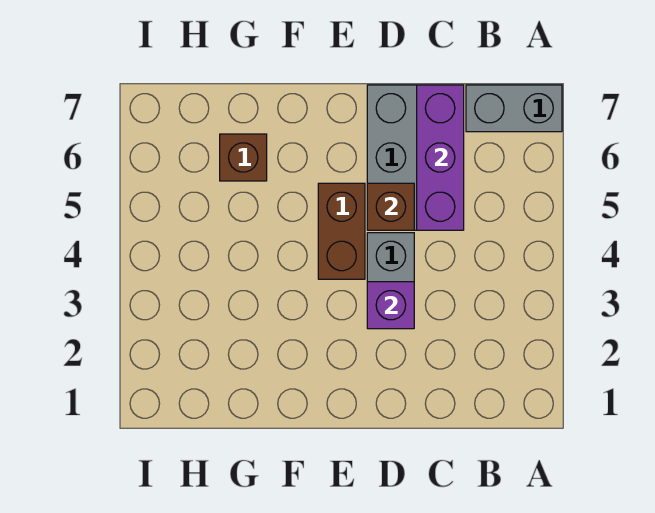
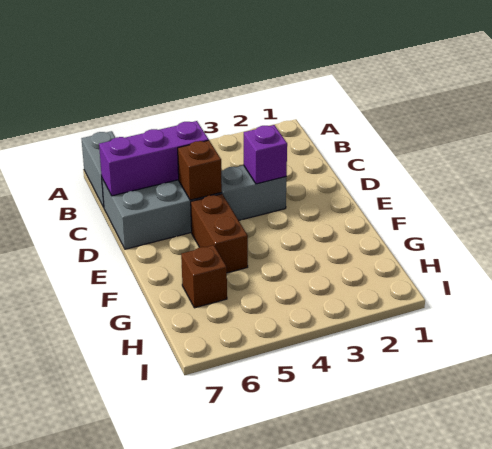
brown brick E4:E5 level 1 -> brown brick E5:F5 level 1

